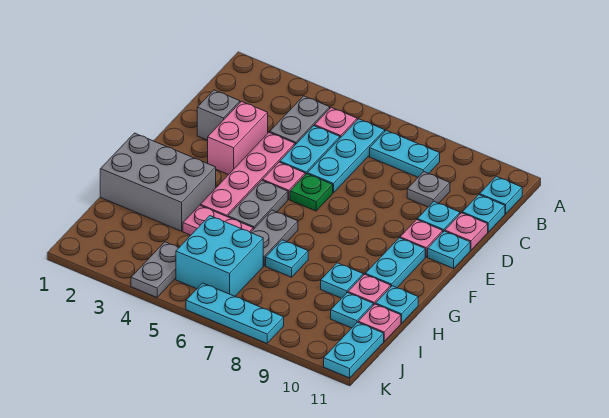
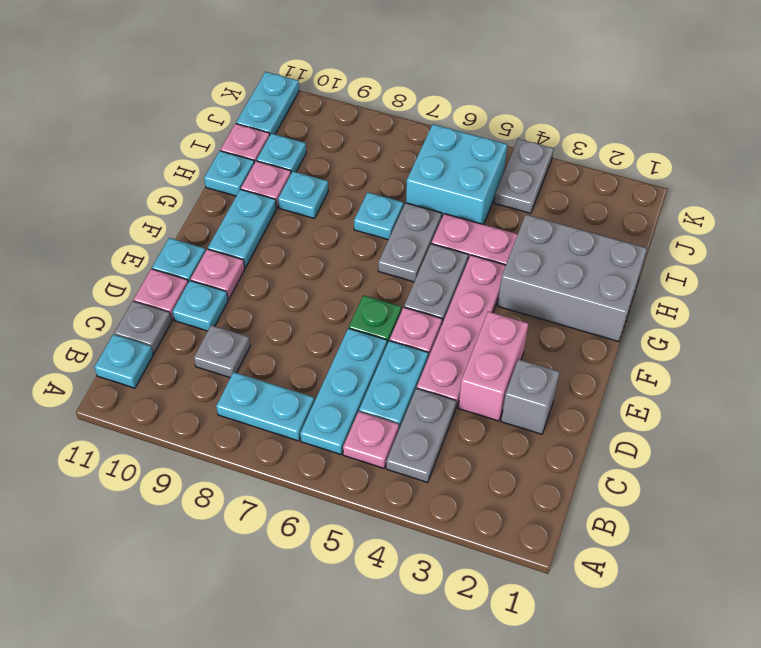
cyan plate C11 level 1 -> grey plate C11 level 1
cyan plate K6:K8 level 1 -> none

